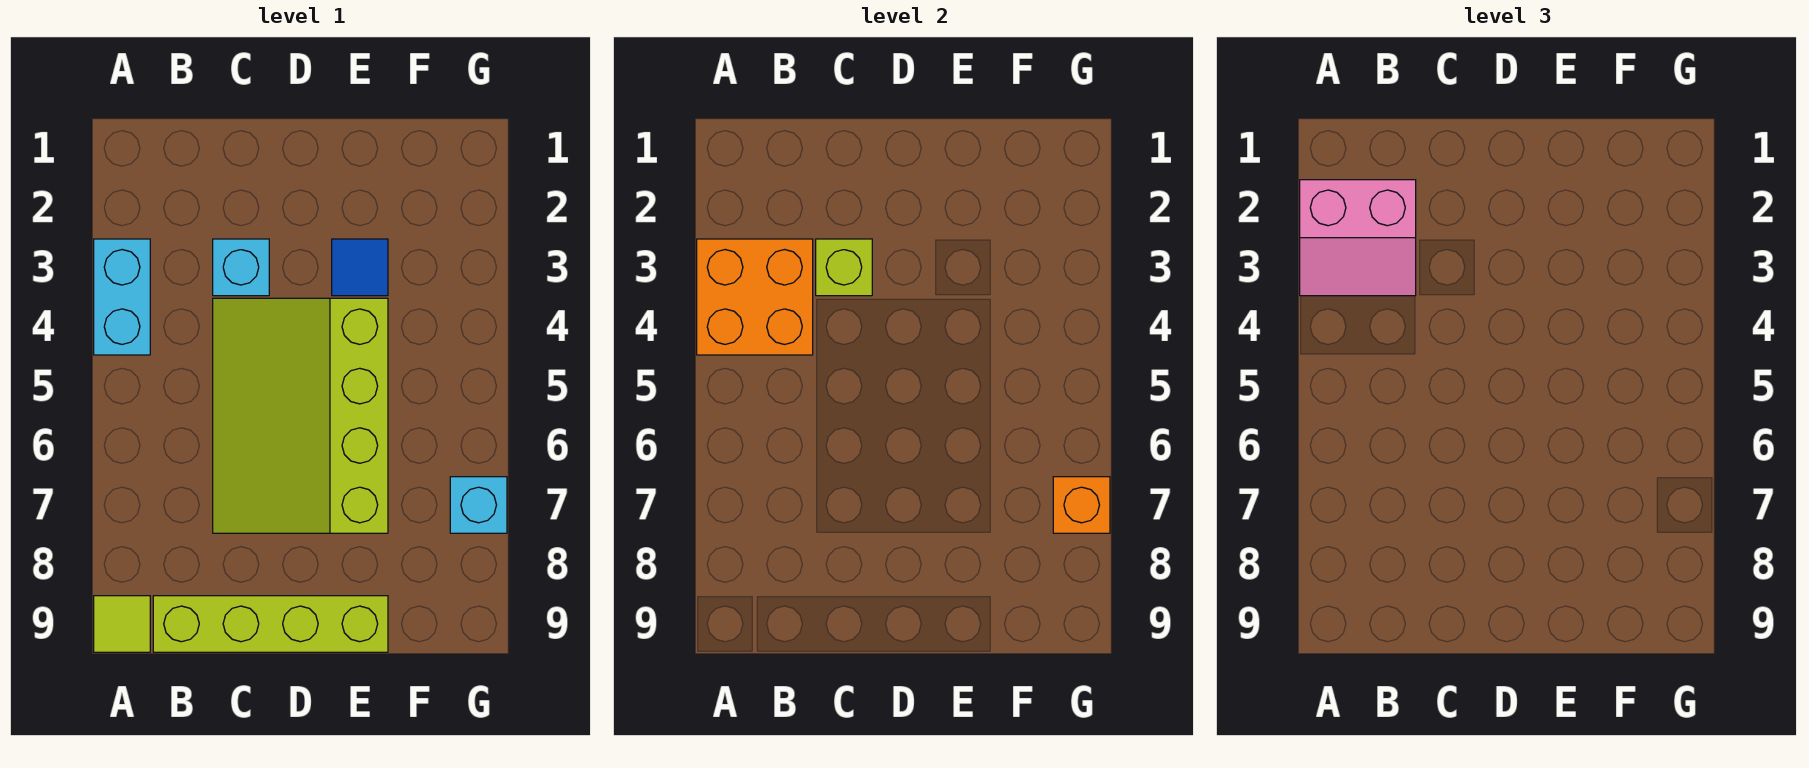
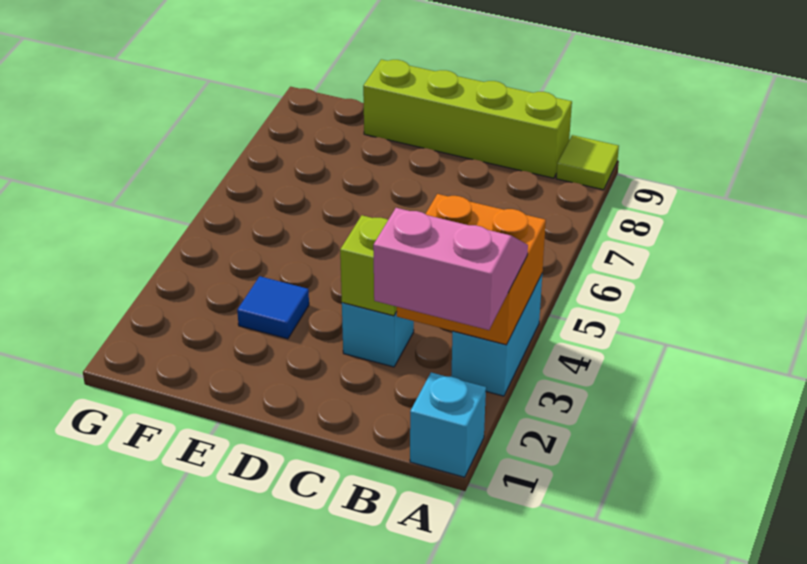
lime slope C4:E7 level 1 top E -> none
cyan brick G7 level 1 -> cyan brick A1 level 1
orange brick G7 level 2 -> none

